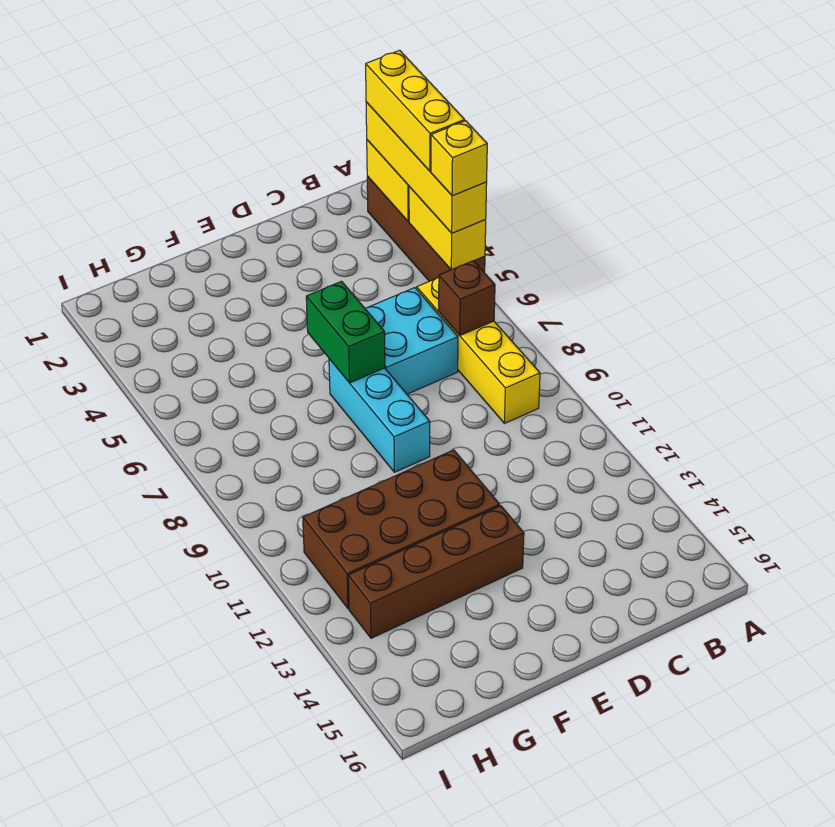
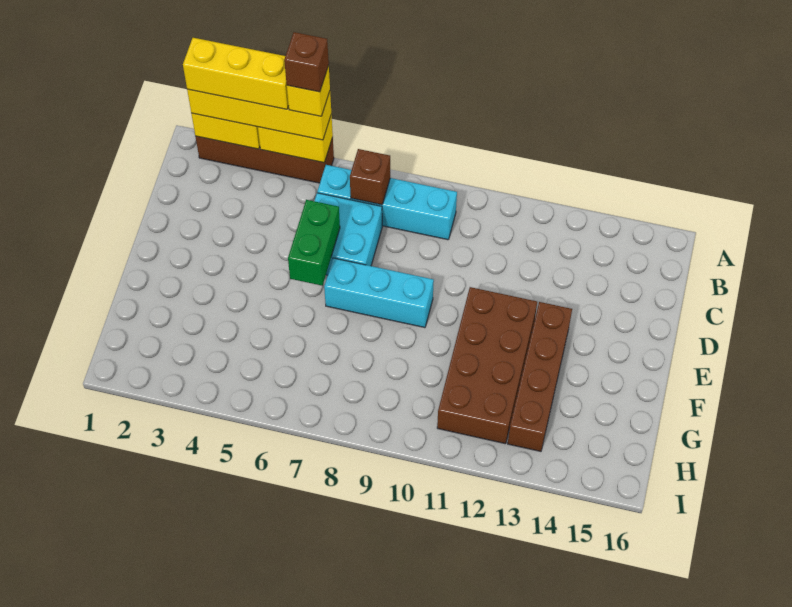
none -> brown brick A5 level 5
yellow brick B6:B9 level 1 -> cyan brick B6:B9 level 1
green brick E6:E7 level 2 -> green brick D6:E6 level 2

